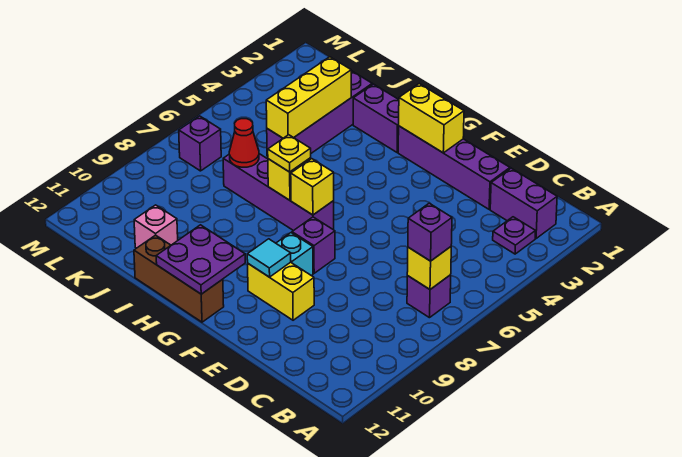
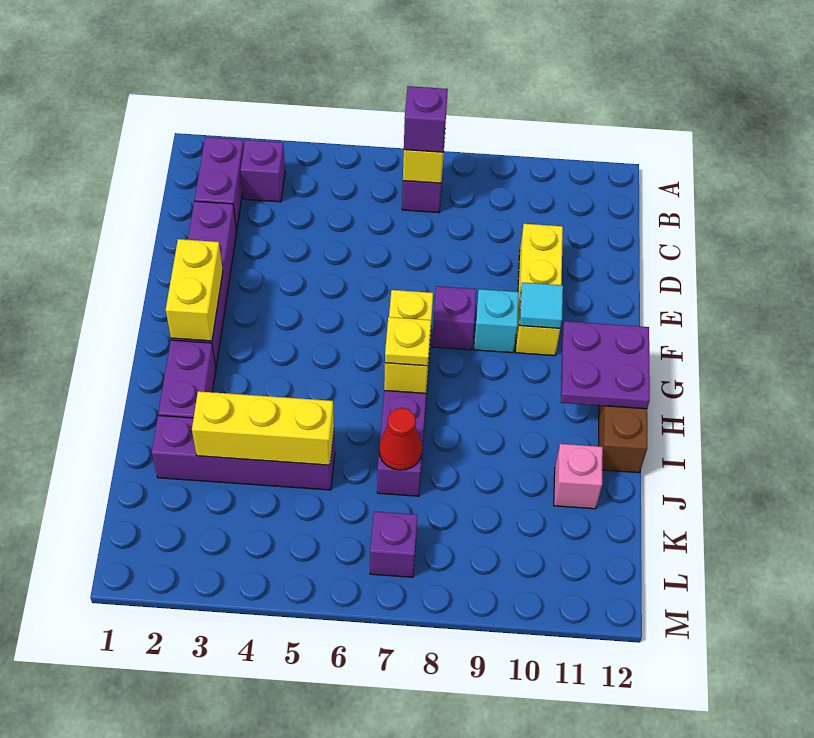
purple plate B3 level 1 -> purple brick B3 level 1
yellow brick E10:F10 level 1 -> yellow brick D10:F10 level 1

